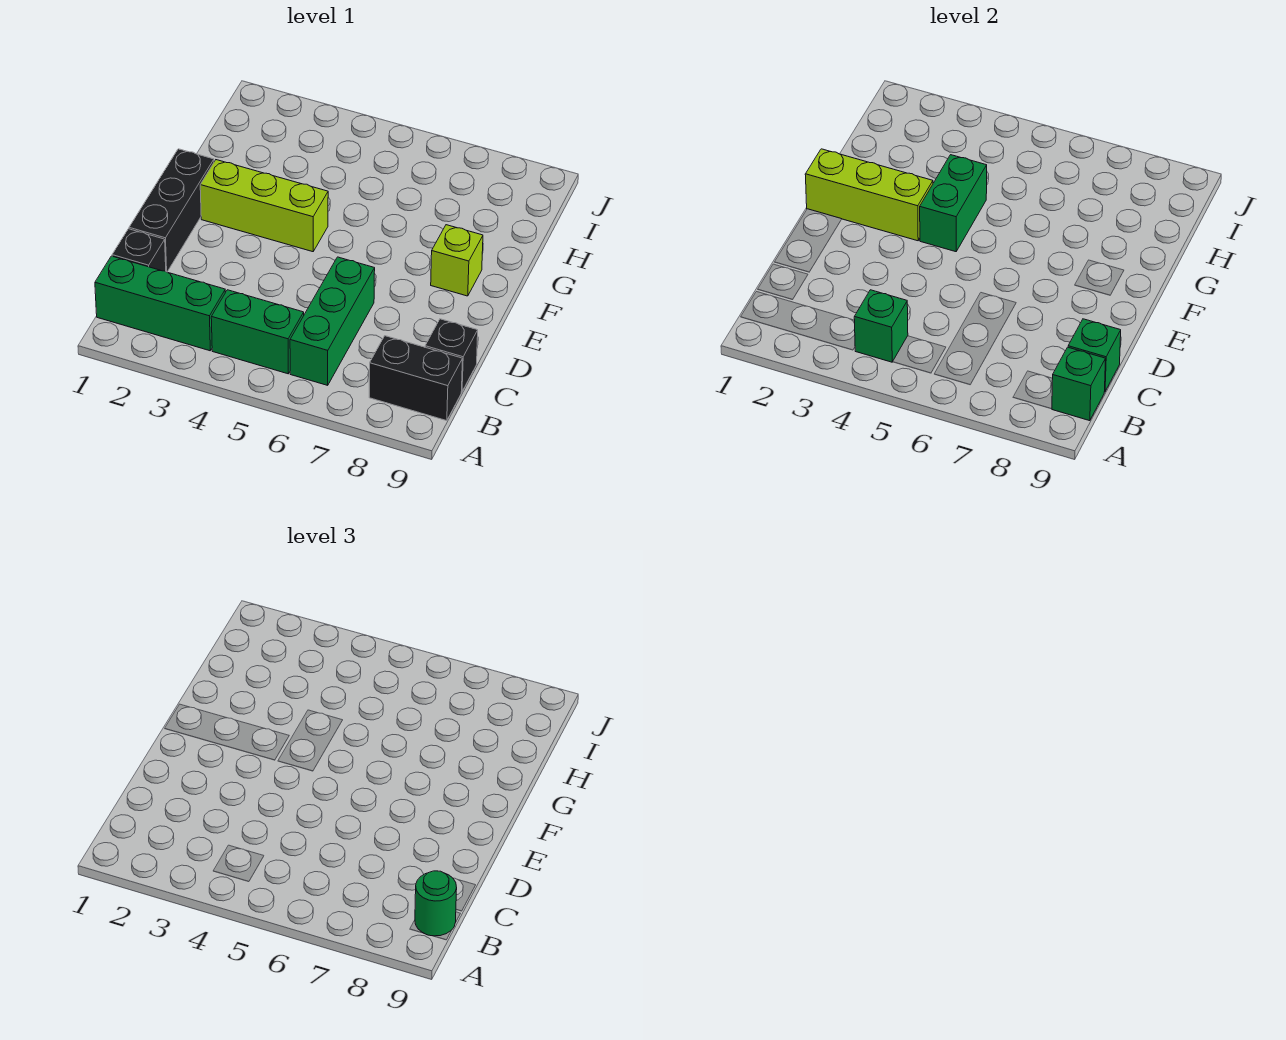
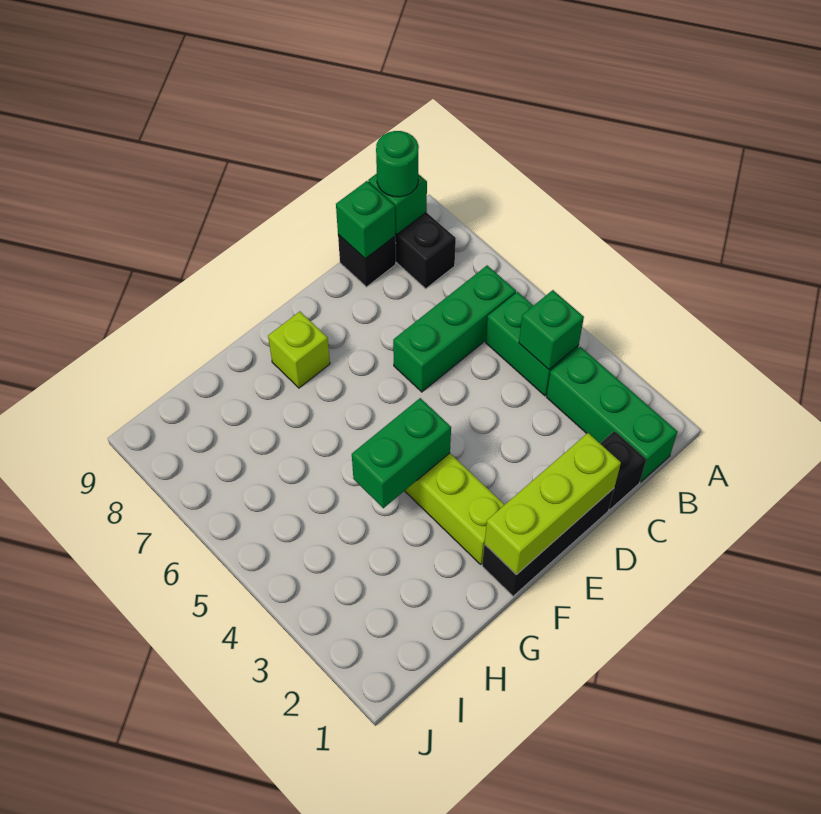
lime brick F1:F3 level 2 -> lime brick D1:F1 level 2

